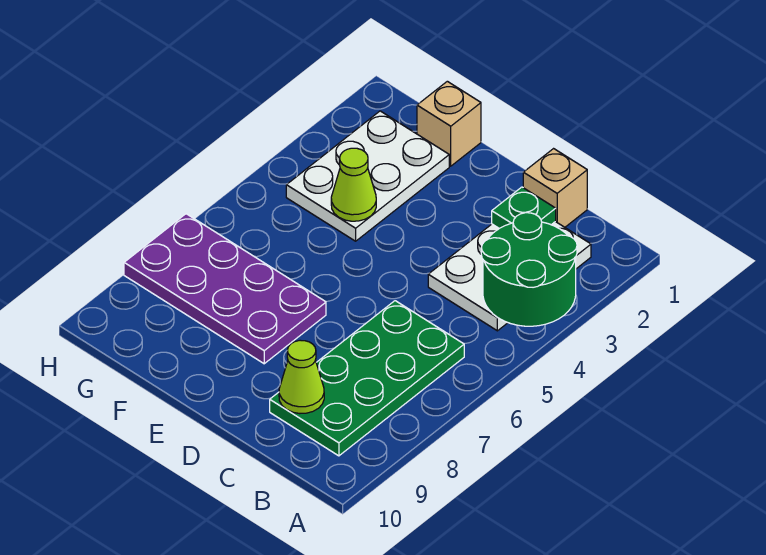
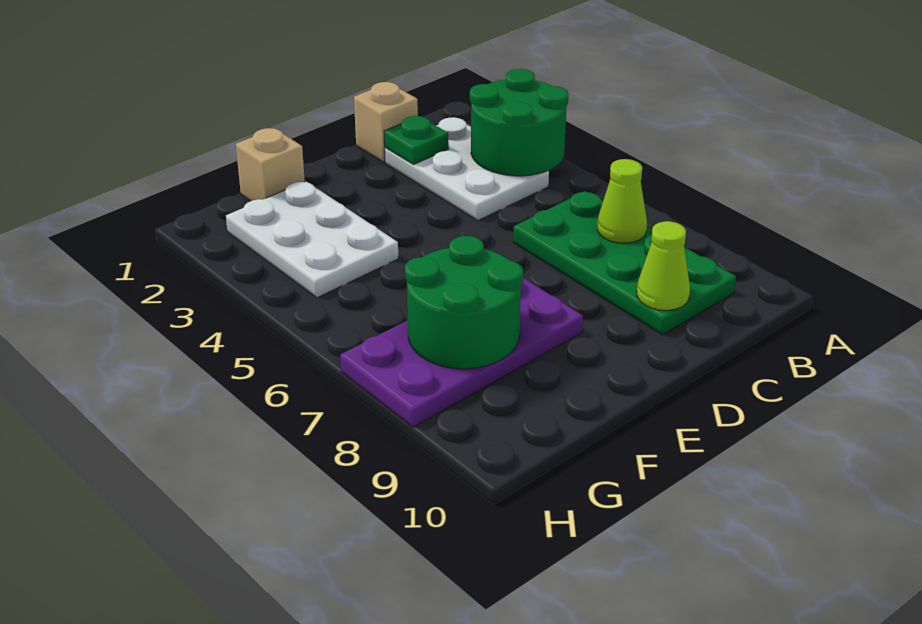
lime cone F4 level 2 -> lime cone B7 level 2
none -> green round brick F7:G8 level 2

